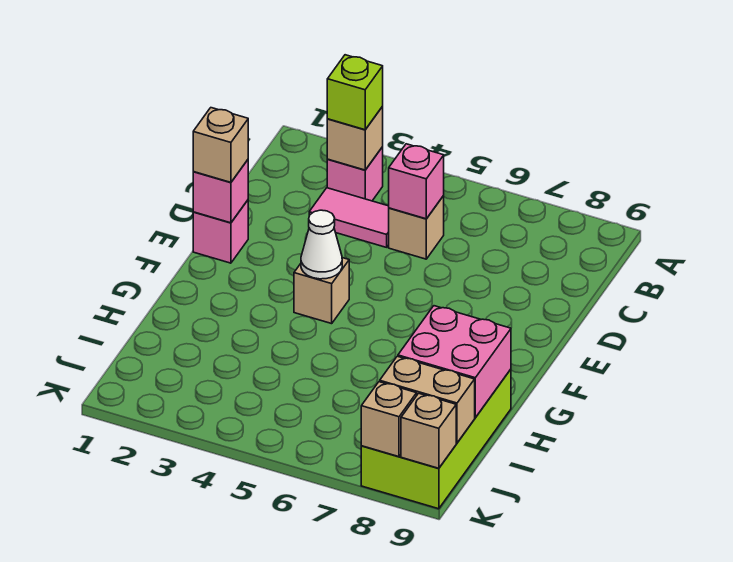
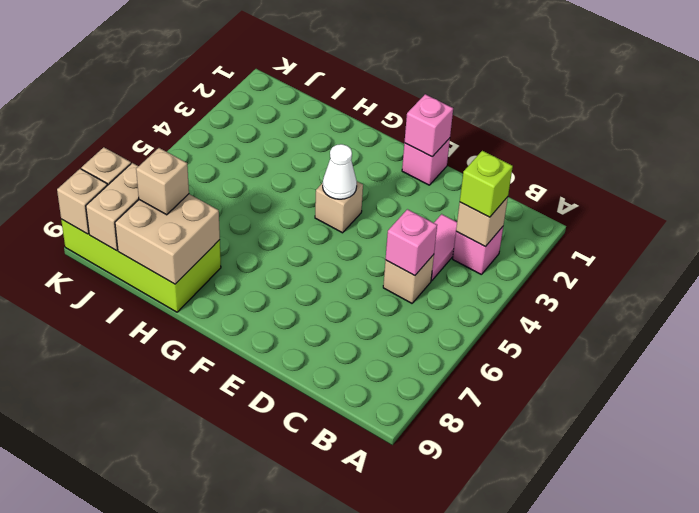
tan brick E1 level 3 -> tan brick I8 level 3
pink brick H8:I9 level 2 -> tan brick H8:I9 level 2

